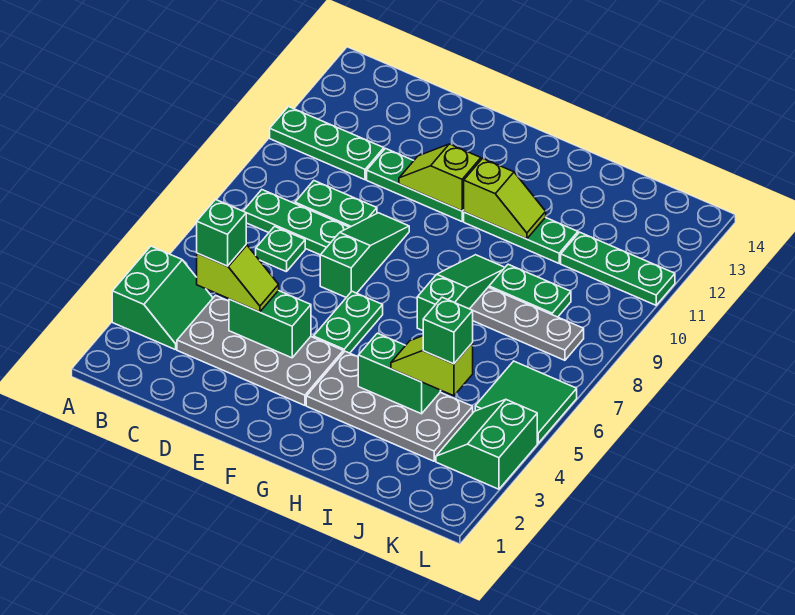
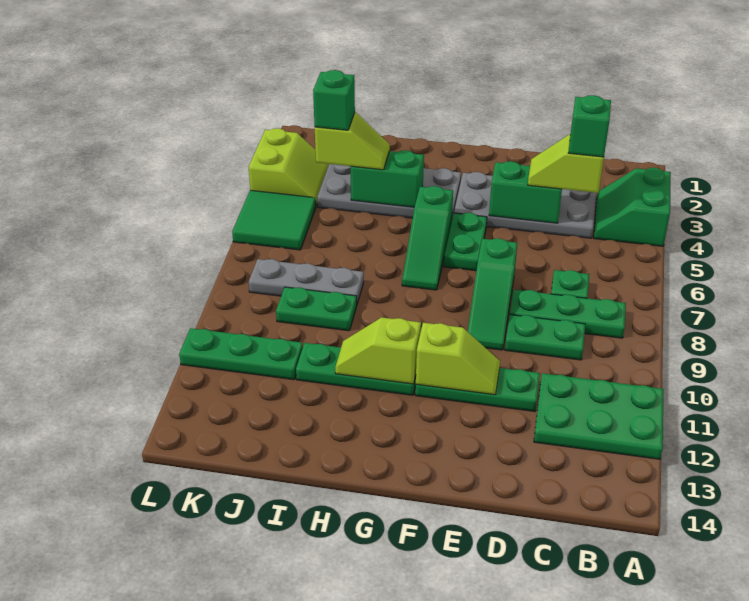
green plate A11:C11 level 1 -> green plate A11:C12 level 1
green slope H7:H9 level 1 top 7 -> green slope G5:G7 level 1 top 5
green slope K3:L4 level 1 top L -> lime slope K3:L4 level 1 top L

